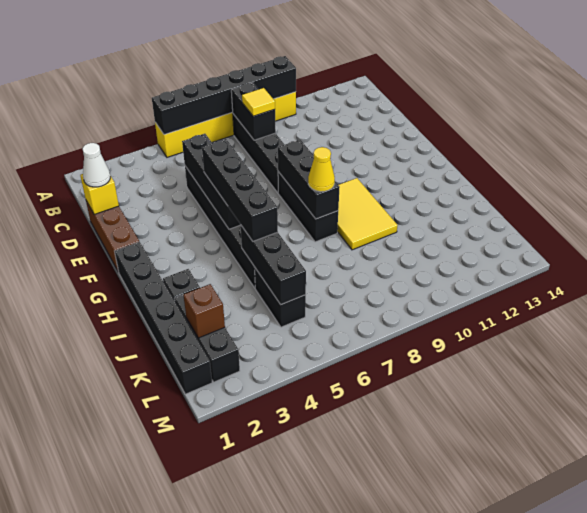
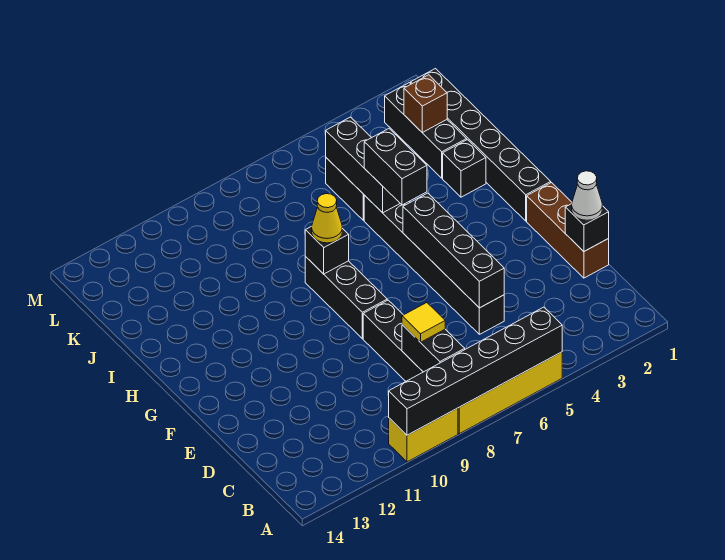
yellow brick D1 level 2 -> black brick D1 level 2
black brick F5:I5 level 3 -> black brick H5:I5 level 3
black brick F8:H8 level 2 -> black brick H8 level 2
yellow tile G9:I10 level 1 -> none

